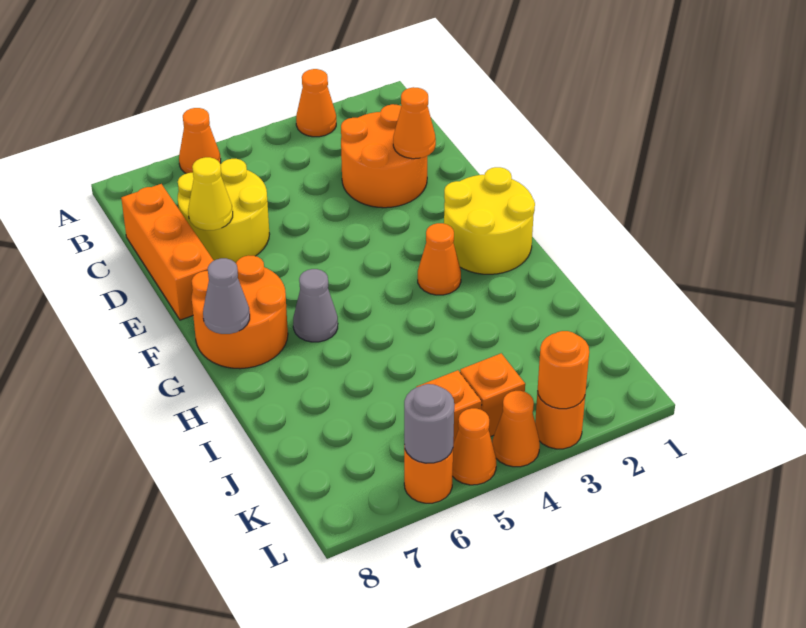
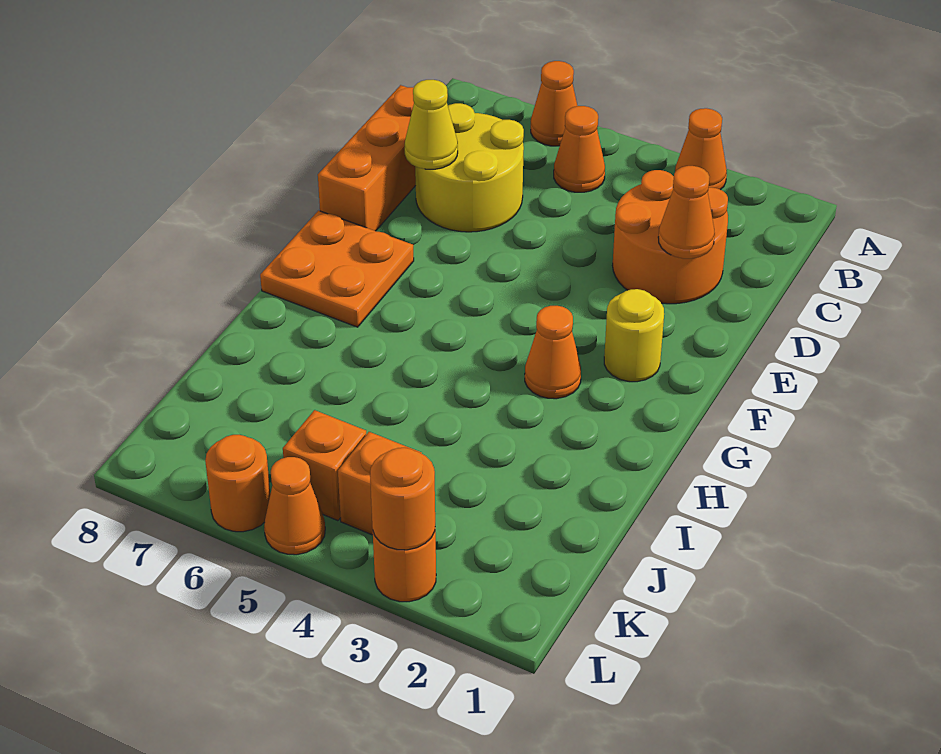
yellow round brick F1:G2 level 1 -> yellow round brick F2 level 1
orange round brick F7:G8 level 1 -> orange plate F7:G8 level 1
grey cone G6 level 1 -> none
grey cone G8 level 2 -> none
orange cone L4 level 1 -> orange cone B5 level 1
grey round brick L6 level 2 -> none

